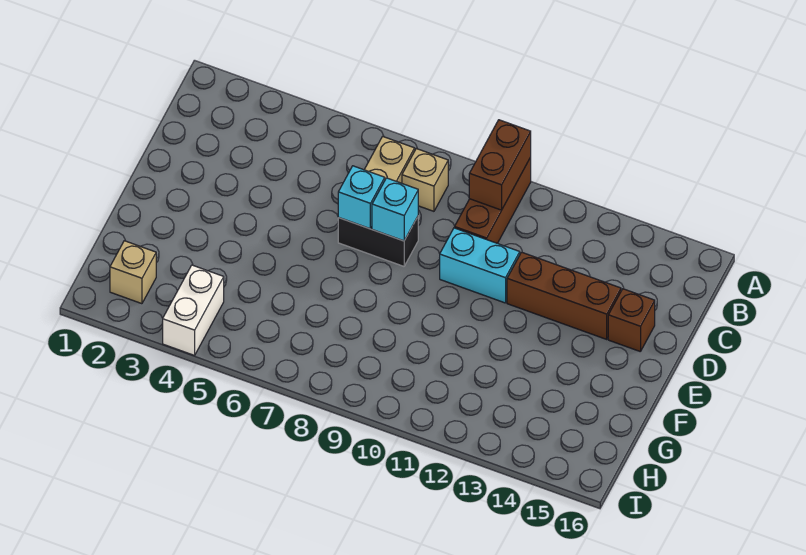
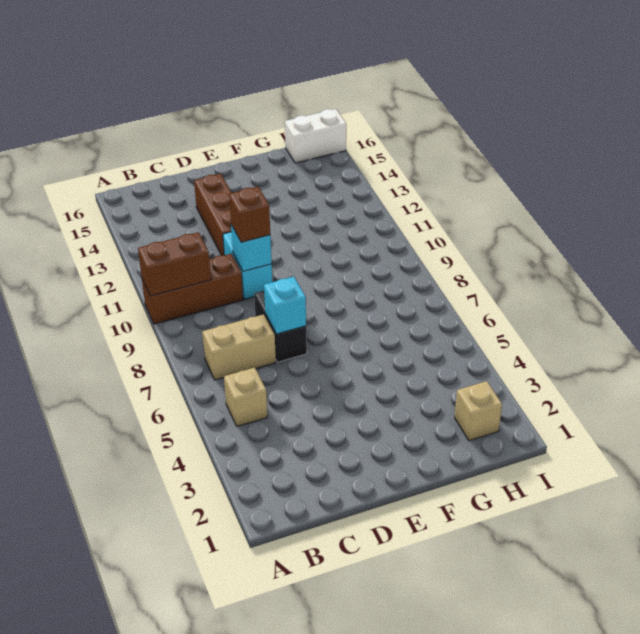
tan brick B8 level 1 -> tan brick B5 level 1
cyan brick D8 level 2 -> cyan brick D10 level 2
brown brick D15 level 1 -> brown brick D10 level 3
white brick H4:I4 level 1 -> white brick H16:I16 level 1

